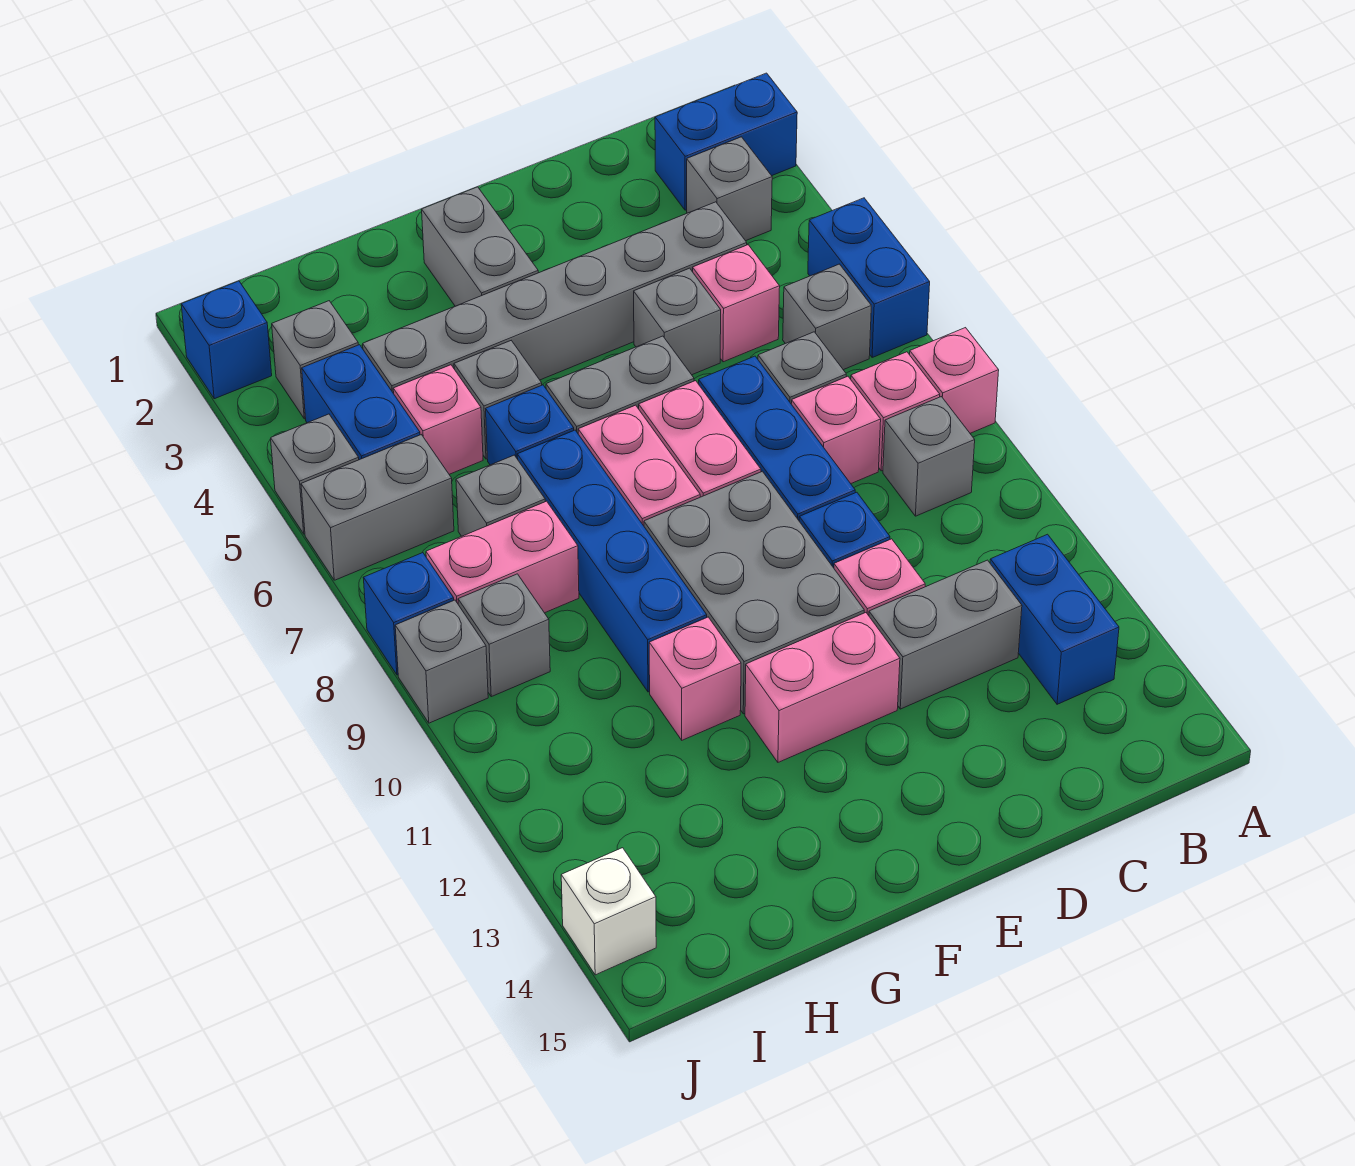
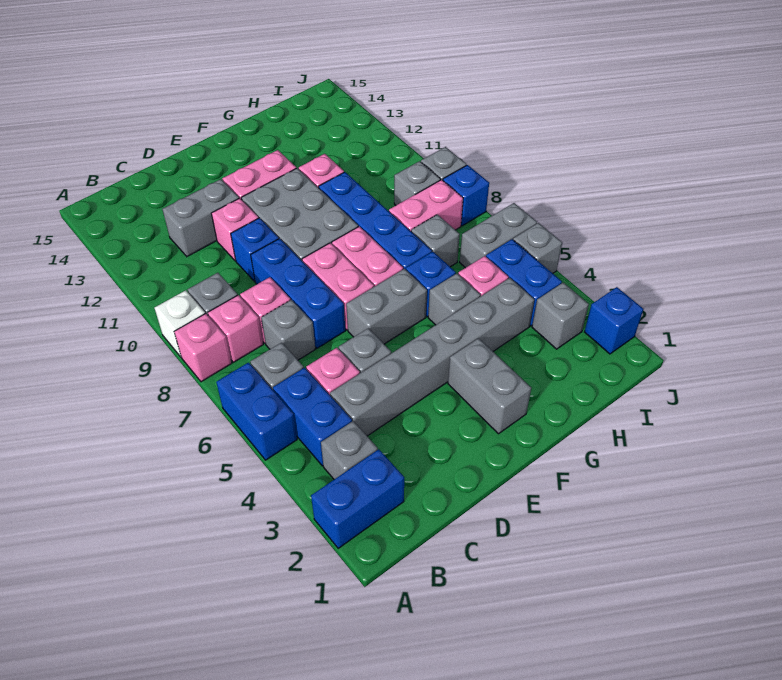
blue brick B12:B13 level 1 -> blue brick B4:B5 level 1
white brick J14 level 1 -> white brick A9 level 1

